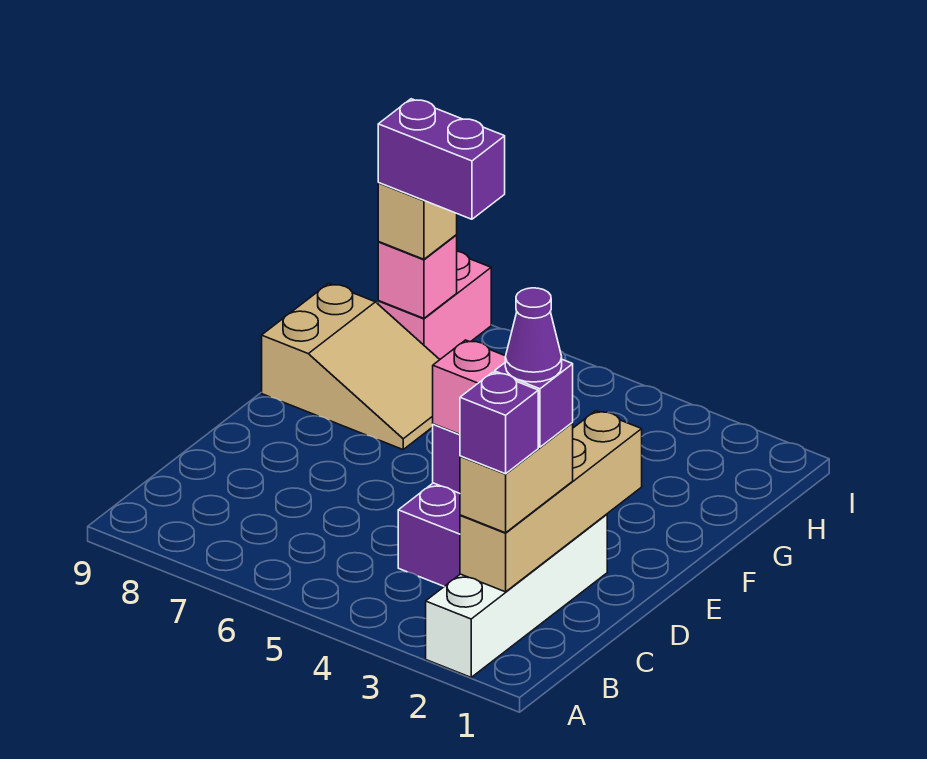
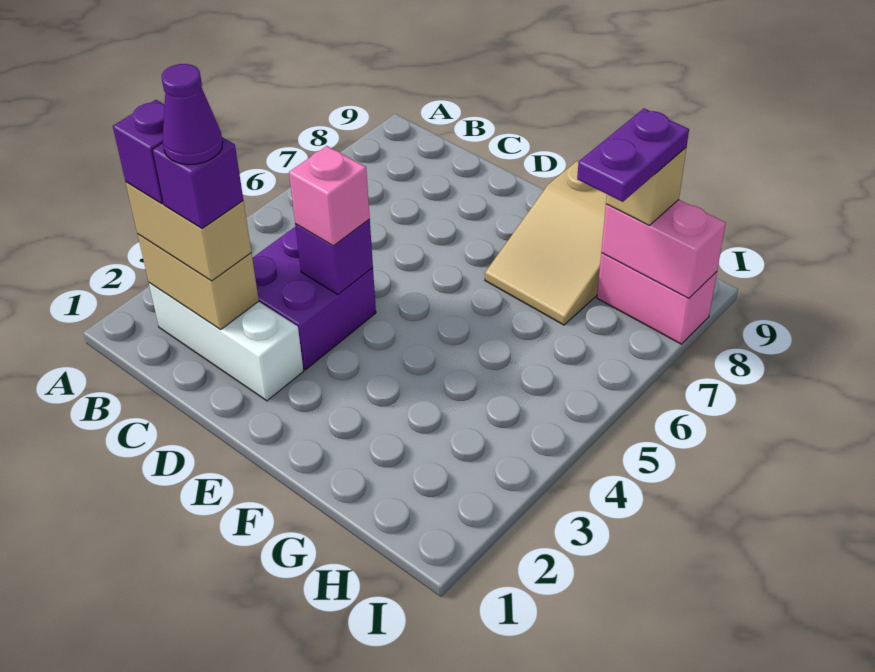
white brick A2:D2 level 1 -> white brick B2:D2 level 1
tan brick B2:E2 level 2 -> tan brick B2:C2 level 2
purple brick H7:H8 level 4 -> purple plate H7:H8 level 4
pink brick H8 level 2 -> pink brick H8:I8 level 2

